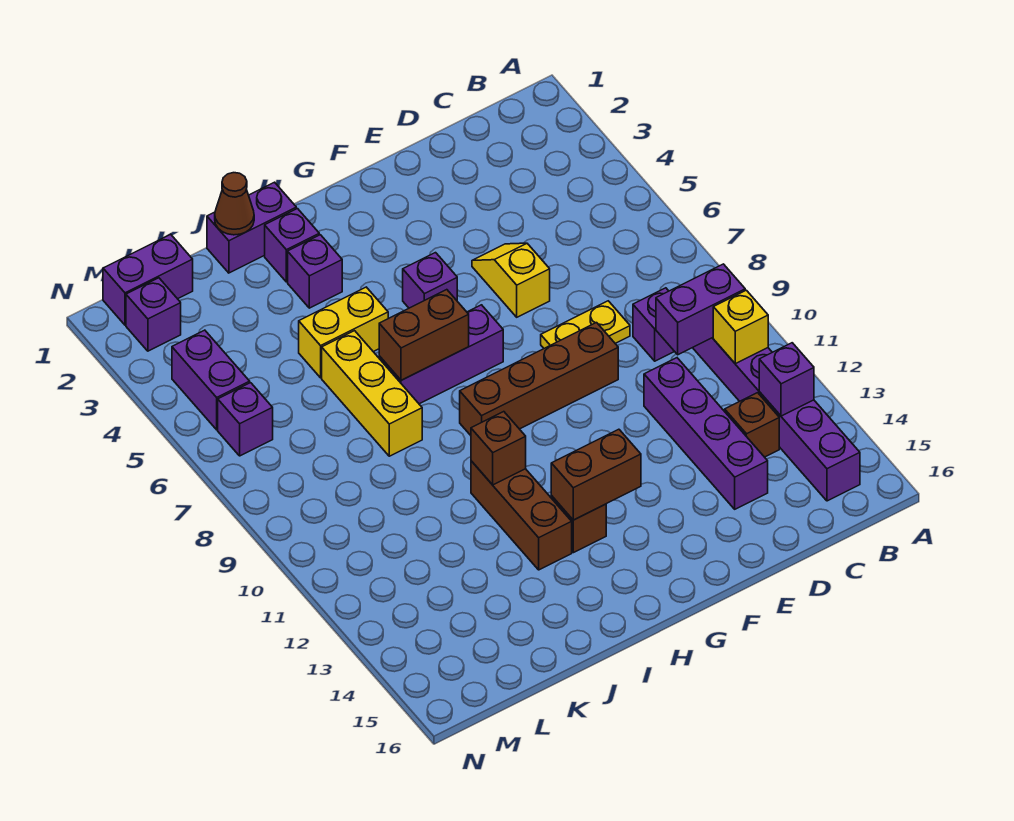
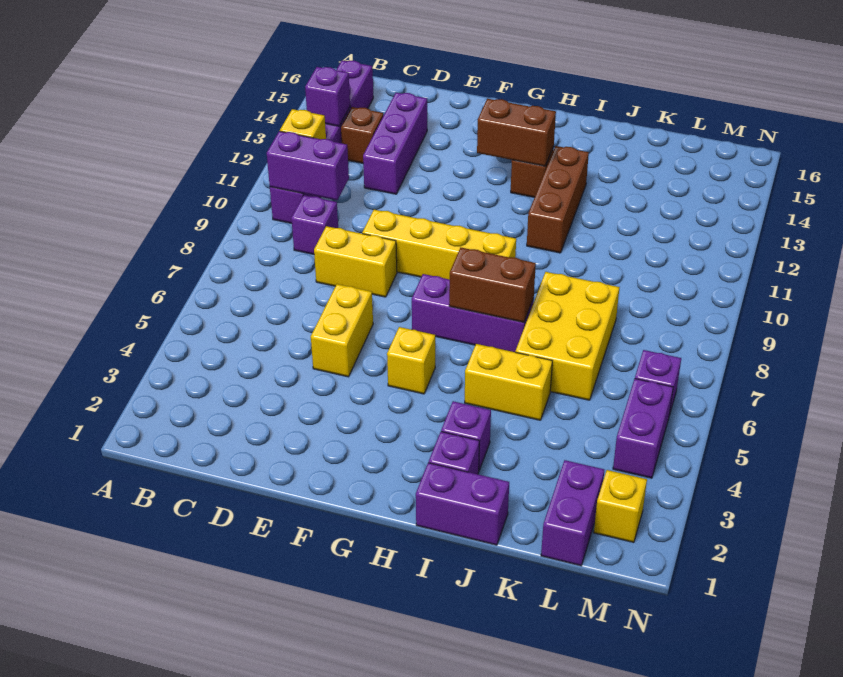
yellow plate D8:E8 level 1 -> yellow brick D8:E8 level 1
purple brick D11:D14 level 1 -> purple brick D12:D14 level 1
yellow slope E5:E6 level 1 top 6 -> yellow brick E5:E6 level 1
brown brick E9:H9 level 1 -> yellow brick E9:H9 level 1
purple brick G5 level 1 -> yellow brick G5 level 1
brown brick I11 level 2 -> none
brown cone J1 level 2 -> none
yellow brick J6:J8 level 1 -> yellow brick J6:K8 level 1
purple brick L1:M1 level 1 -> purple brick L1:L2 level 1
purple brick M2 level 1 -> yellow brick M2 level 1

